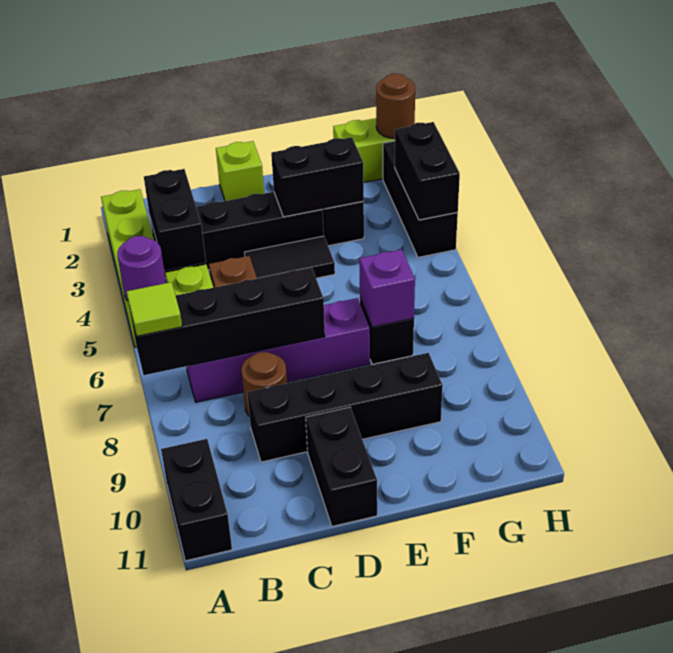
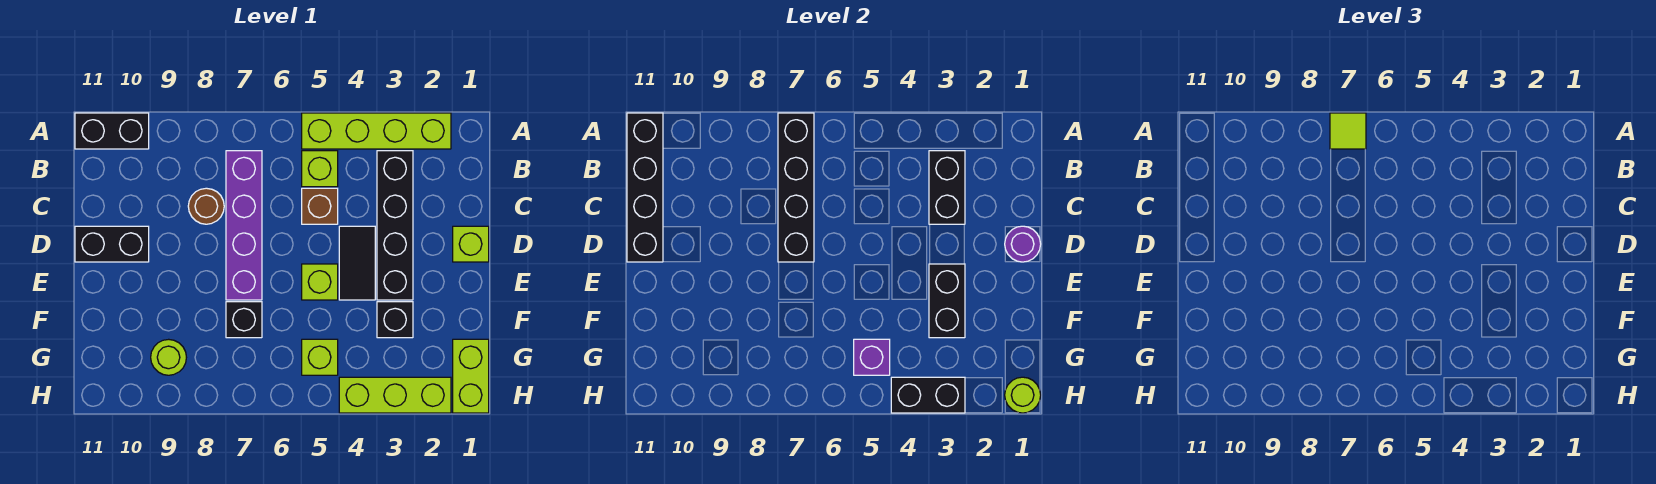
purple round brick A5 level 2 -> purple round brick D1 level 2
black brick B3:B4 level 2 -> black brick B3:C3 level 2
black brick C9:F9 level 1 -> black brick A11:D11 level 2
none -> lime brick E5 level 1
purple brick F7 level 2 -> purple brick G5 level 2
none -> lime brick G5 level 1
none -> lime round brick G9 level 1
brown round brick H1 level 2 -> lime round brick H1 level 2
black brick H2:H4 level 1 -> lime brick H2:H4 level 1

